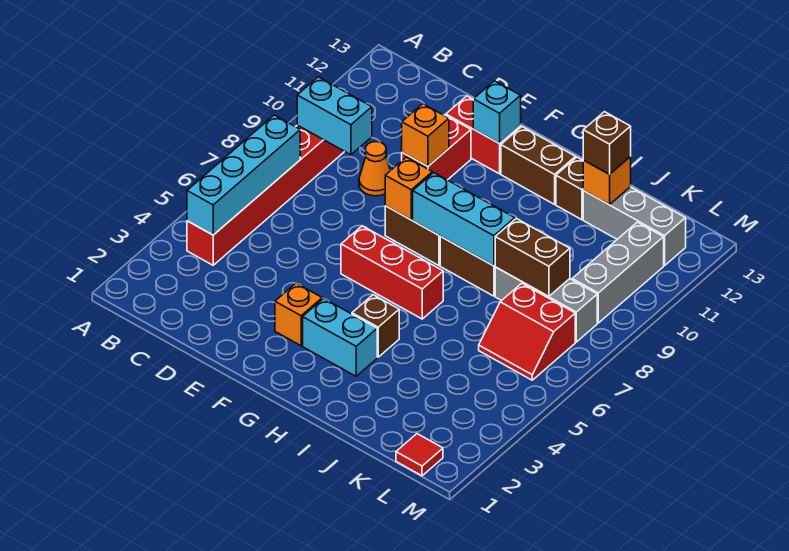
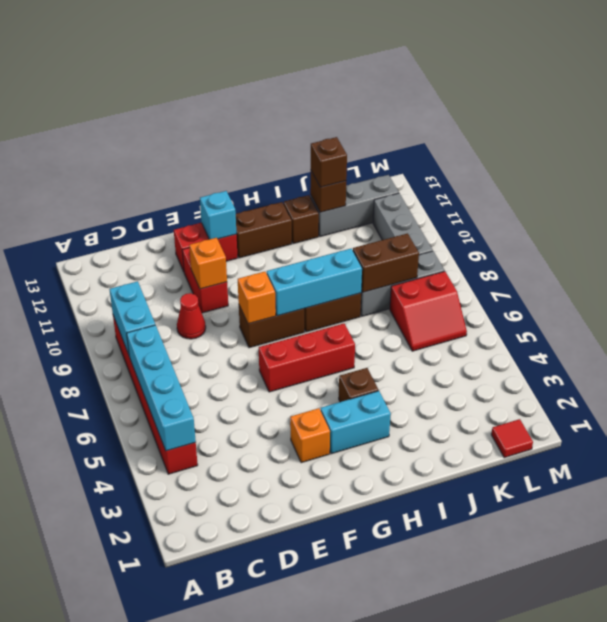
cyan brick B9:C9 level 2 -> cyan brick B8:B9 level 2
orange cone D9 level 1 -> red cone D9 level 1
orange brick J12 level 2 -> brown brick J12 level 2

